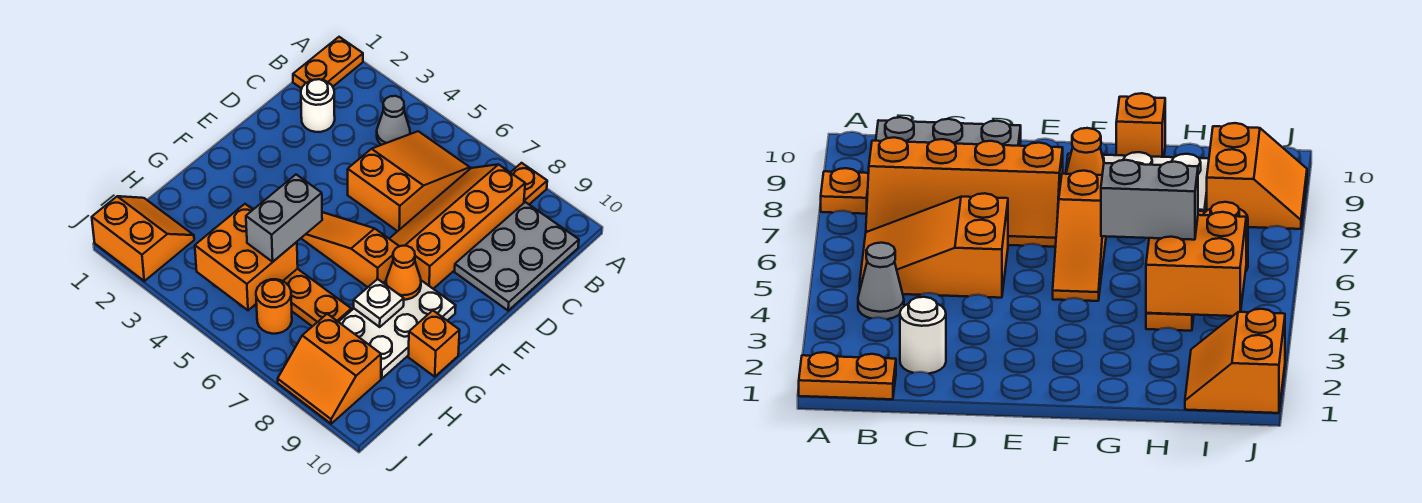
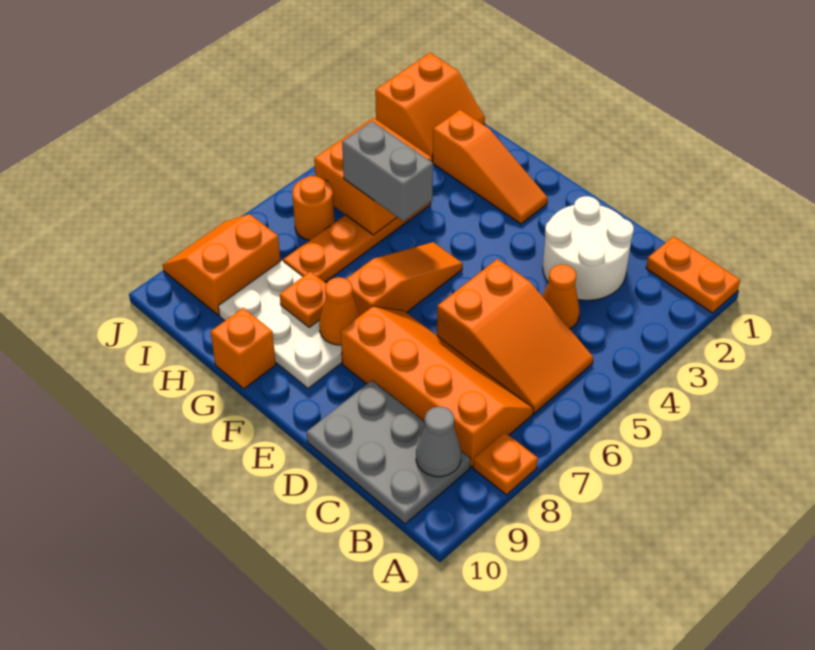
grey cone B4 level 1 -> grey cone B9 level 2
white round brick C2 level 1 -> white round brick C2:D3 level 1
none -> orange cone C4 level 1
none -> orange slope F2:H2 level 1 top H
white plate G8 level 2 -> orange plate G8 level 2

